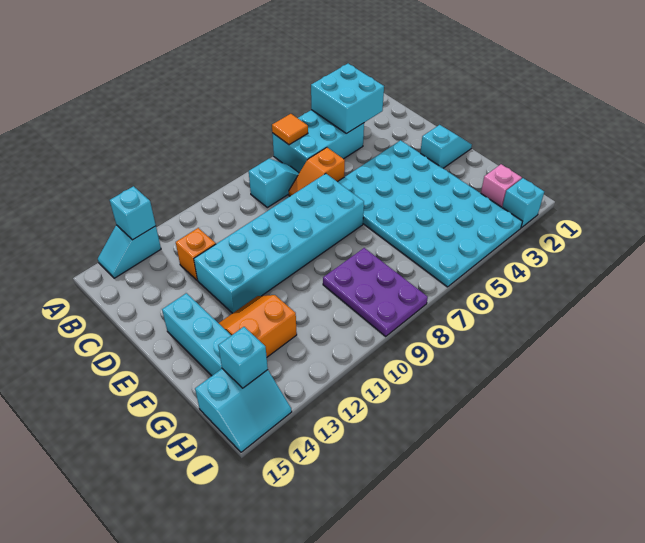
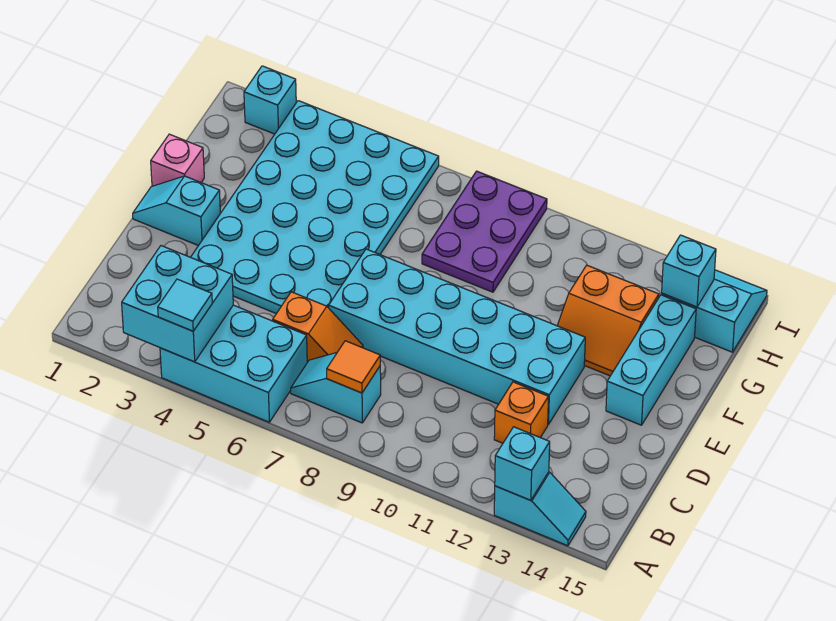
none -> cyan tile A4 level 3
orange tile A6 level 2 -> orange tile B8 level 2
pink brick H2 level 1 -> pink brick F1 level 1

